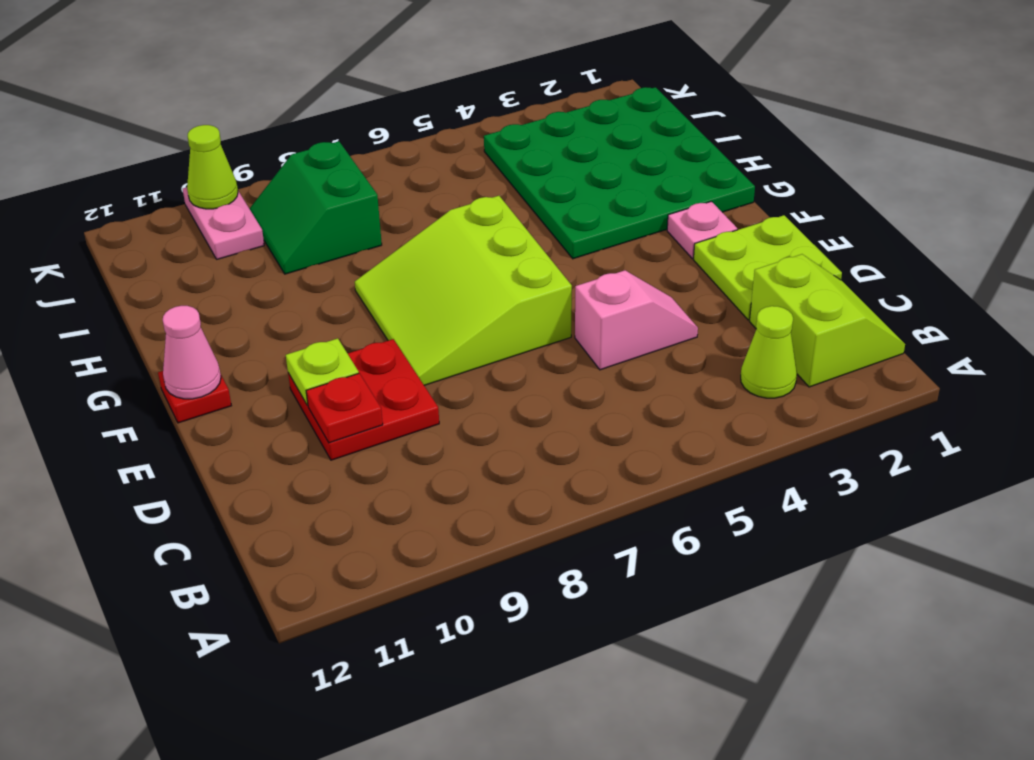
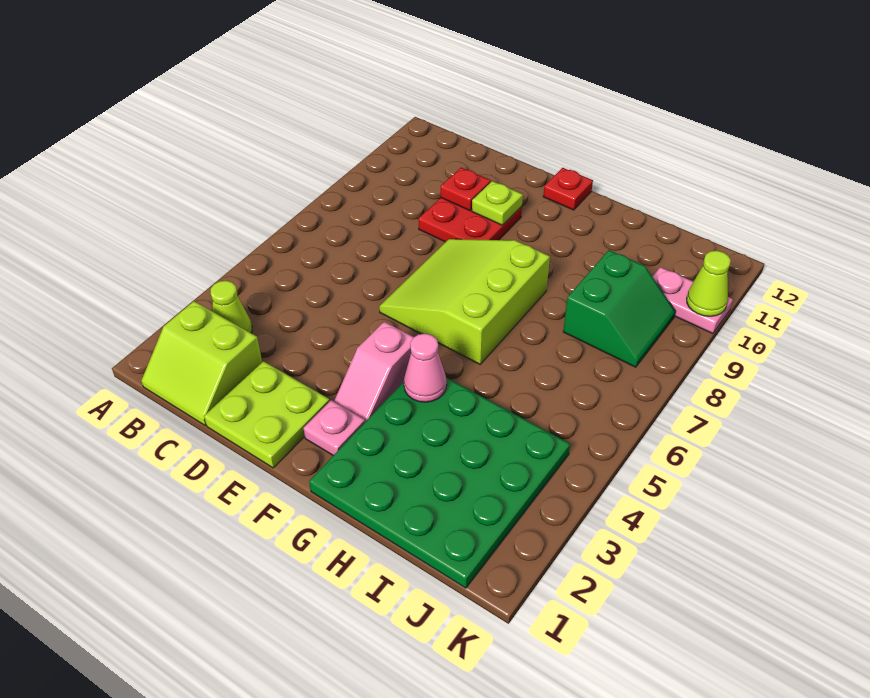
pink slope D4:D5 level 1 top 5 -> pink slope F3:F4 level 1 top 4
lime slope E6:G8 level 1 top 6 -> lime slope E6:G8 level 1 top G
pink cone F12 level 2 -> pink cone G4 level 2
green slope I8:J9 level 1 top 8 -> green slope I8:J9 level 1 top I

